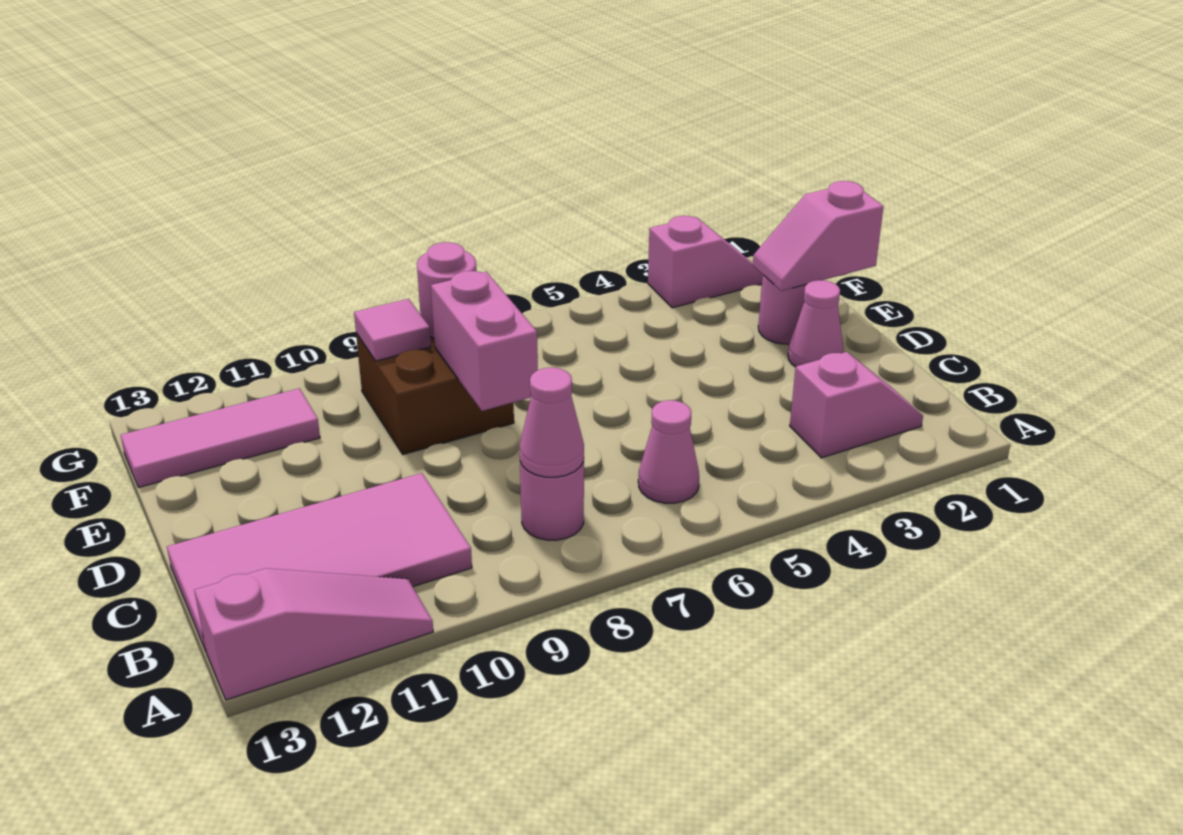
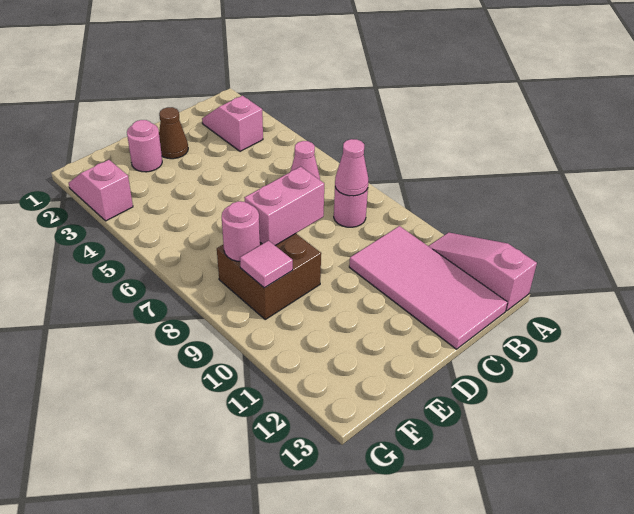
pink cone D2 level 1 -> brown cone D2 level 1
pink slope E1:E2 level 2 top 1 -> none
pink tile F11:F13 level 1 -> none

